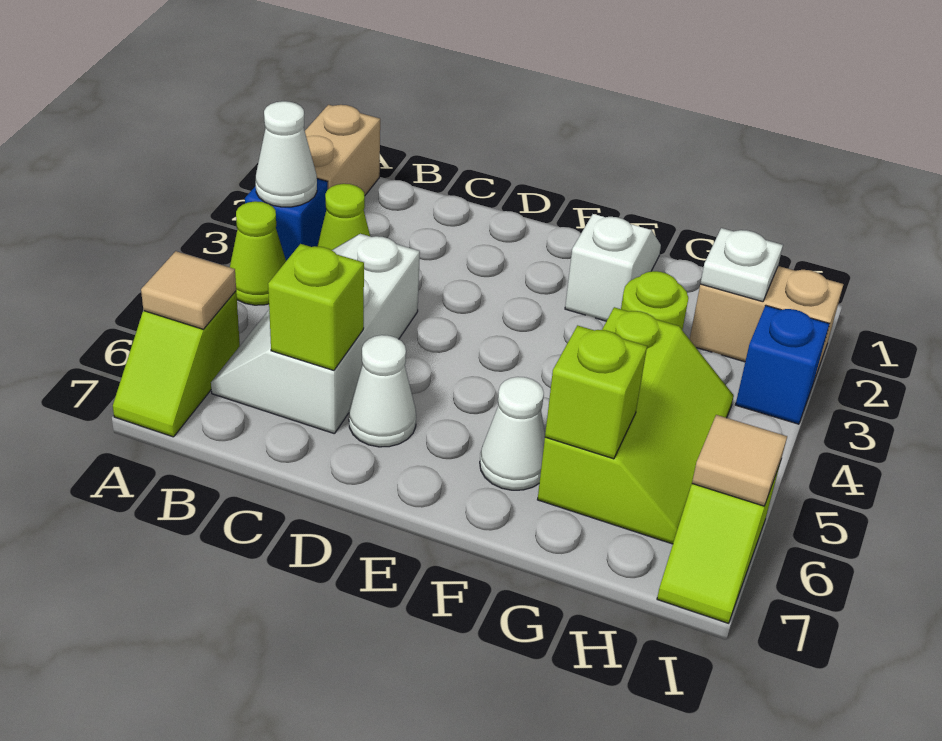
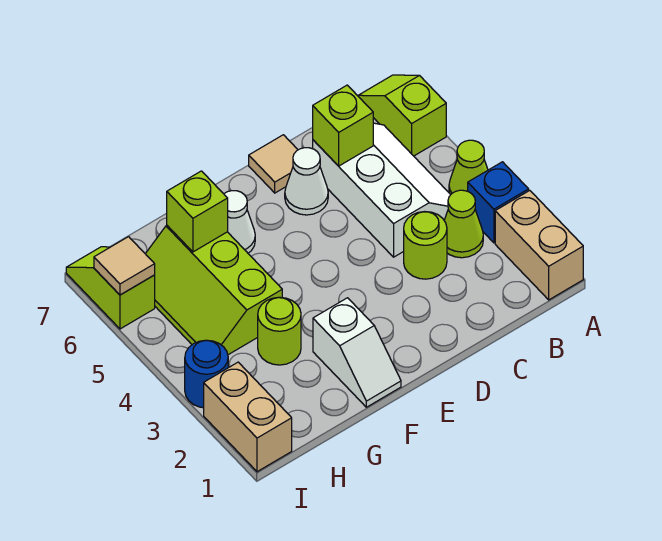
white cone A3 level 2 -> none
tan tile A6 level 2 -> tan tile D7 level 1
none -> lime round brick C3 level 1
tan brick H2:I2 level 1 -> tan brick I1:I2 level 1
white plate H2 level 2 -> none
blue brick I3 level 1 -> blue round brick I3 level 1

